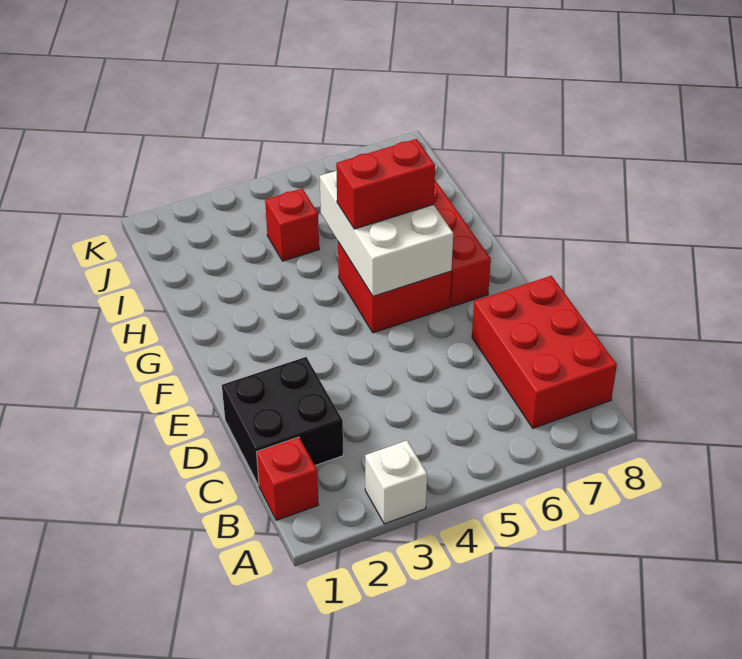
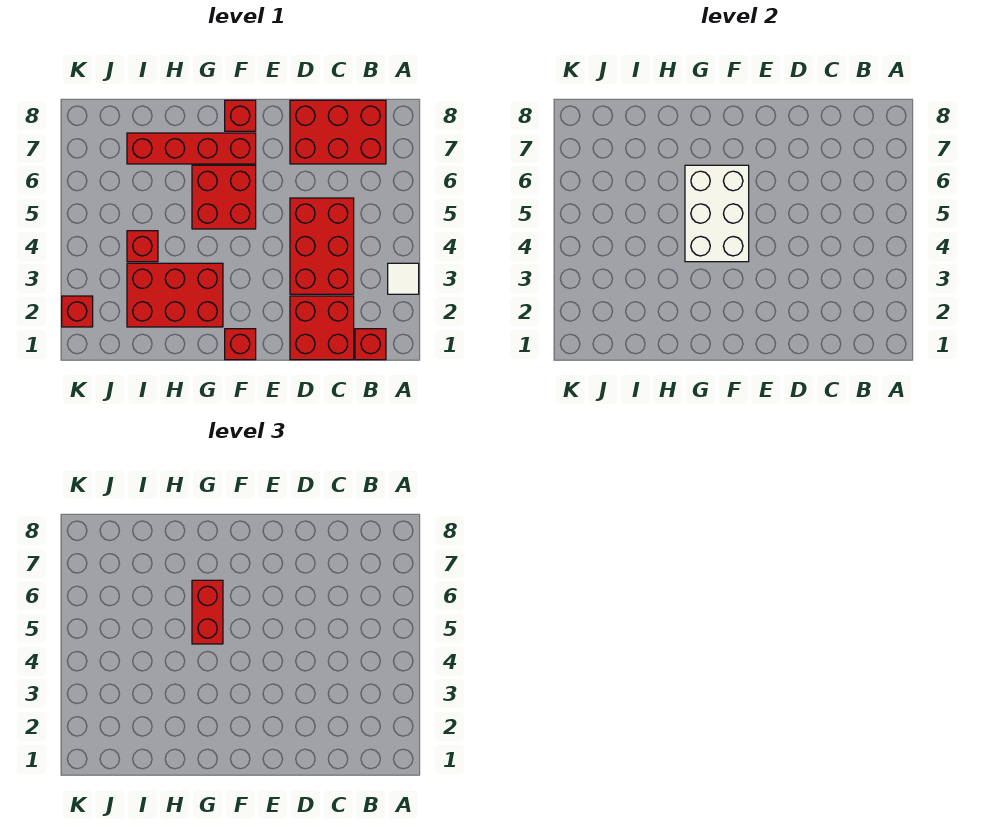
white brick A3 level 1 -> white tile A3 level 1
black brick C1:D2 level 1 -> red brick C1:D2 level 1
none -> red brick C3:D5 level 1
none -> red brick F1 level 1
white brick F5:H6 level 2 -> white brick F4:G6 level 2
none -> red brick F8 level 1
none -> red brick G2:I3 level 1
none -> red brick K2 level 1

